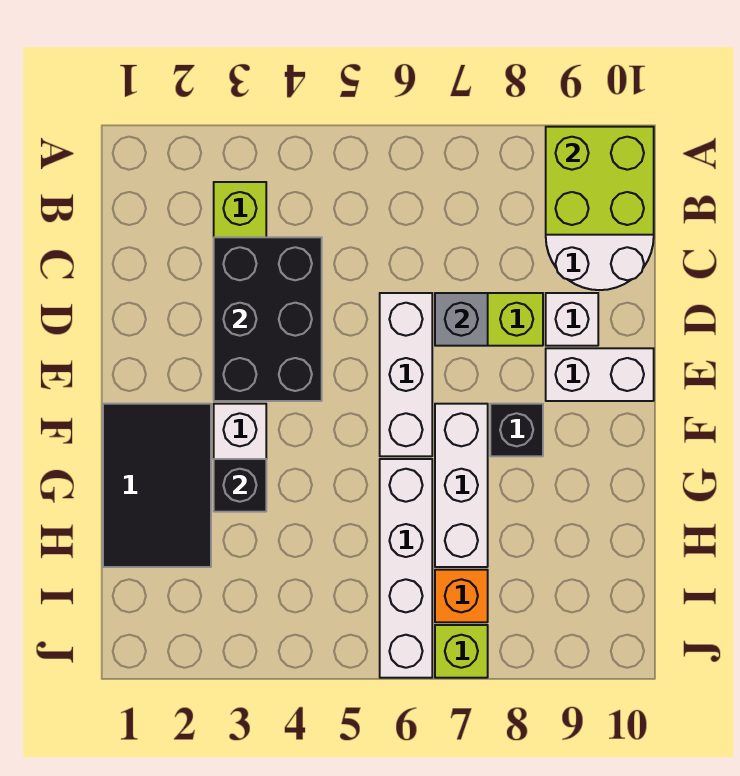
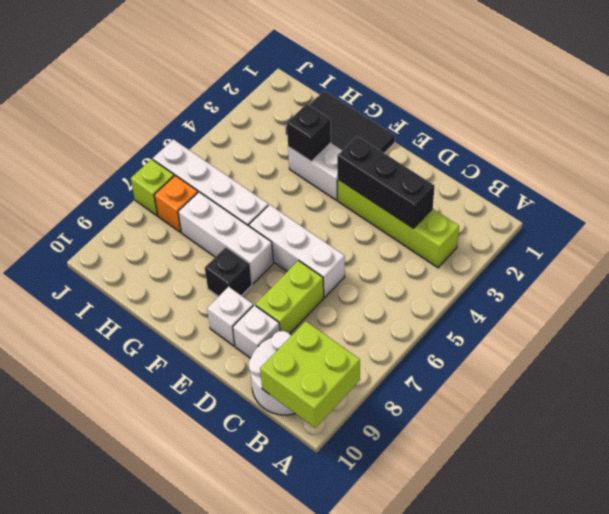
black brick C3:E4 level 2 -> black brick C3:E3 level 2
grey brick D7 level 2 -> none
white brick E9:E10 level 1 -> white brick E9 level 1

